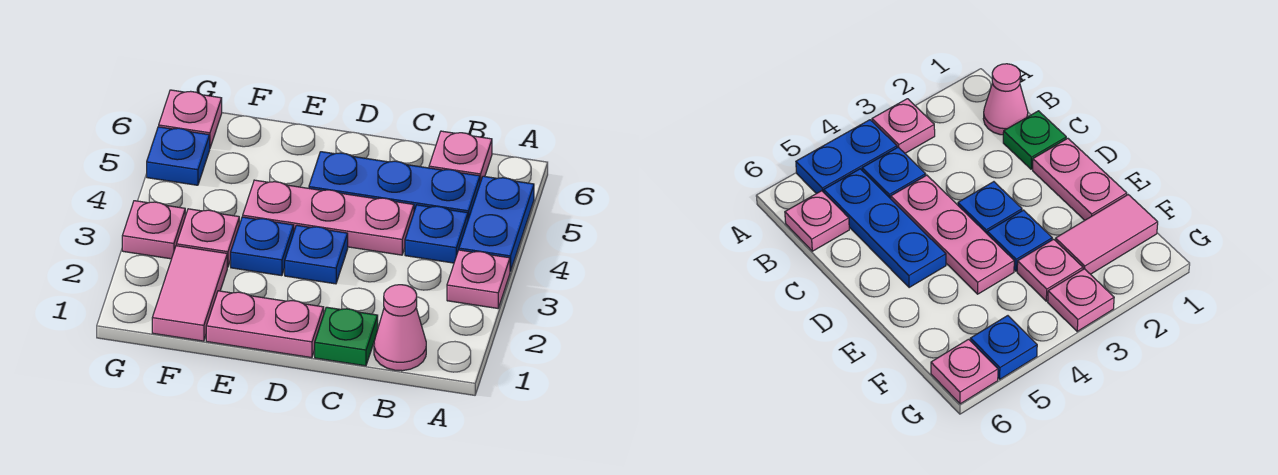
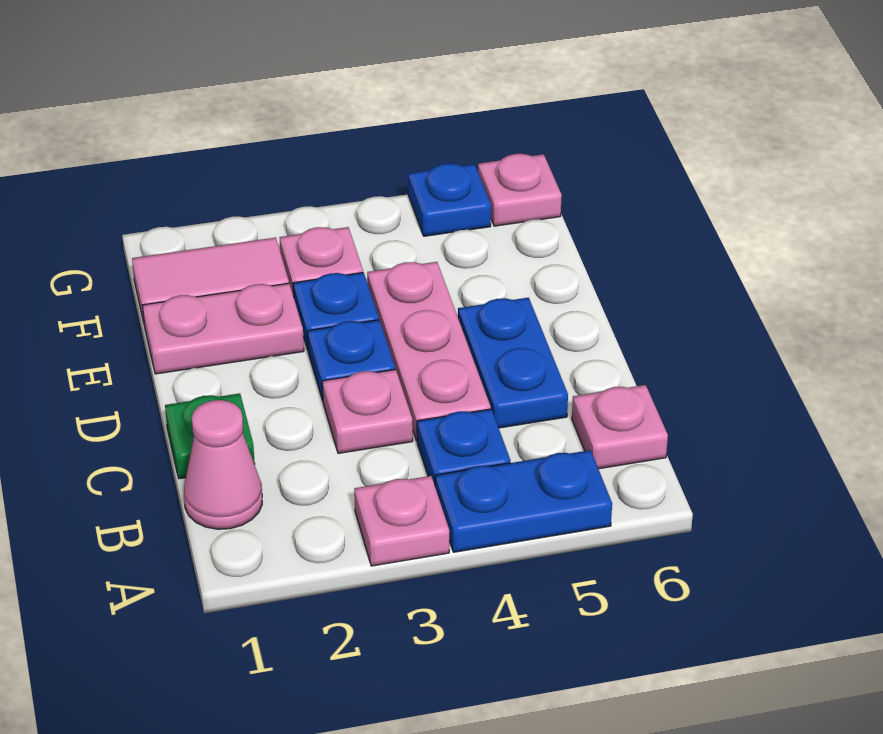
blue plate B5:D5 level 1 -> blue plate C5:D5 level 1
pink plate D1:E1 level 1 -> pink plate E1:E2 level 1
pink plate G3 level 1 -> pink plate C3 level 1

